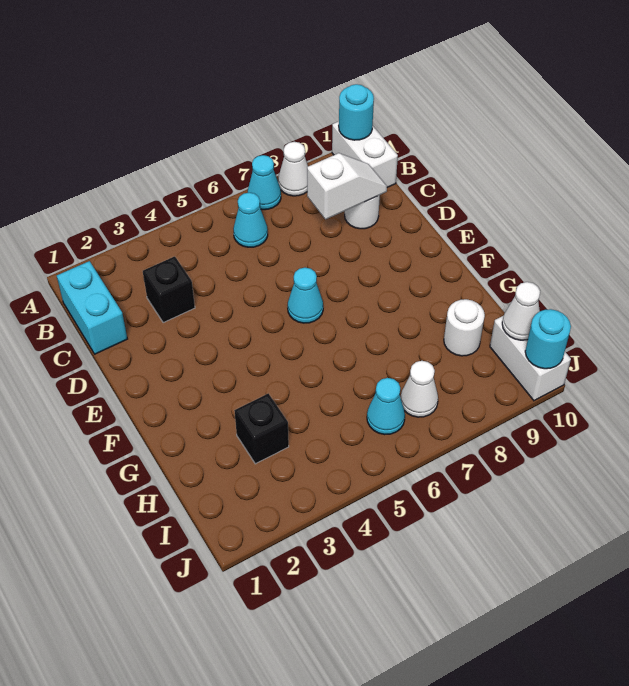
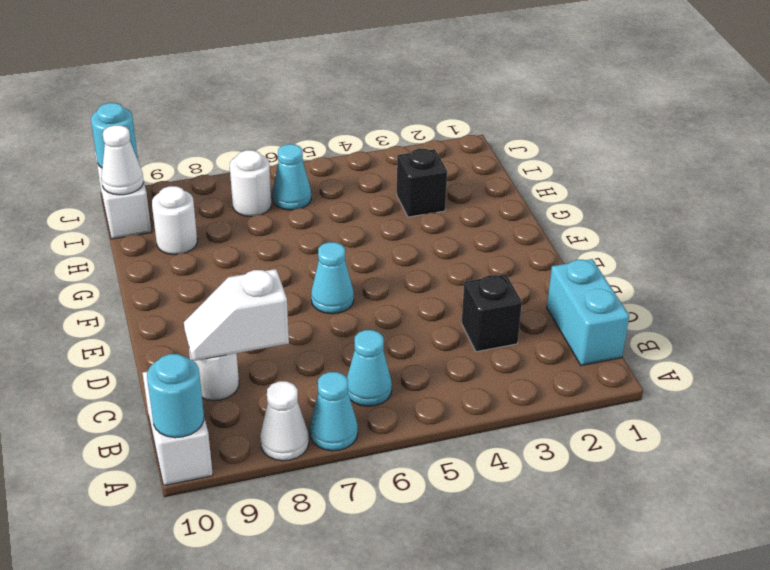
white cone I7 level 1 -> white round brick I7 level 1

